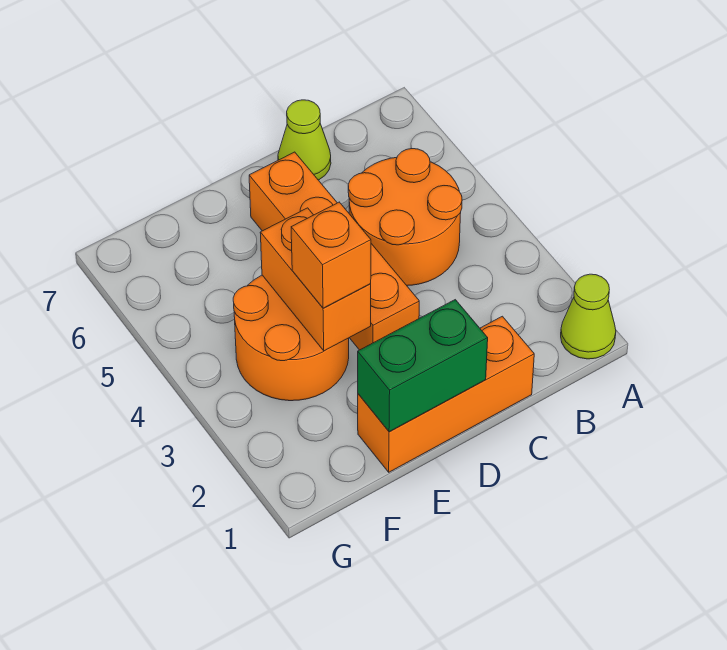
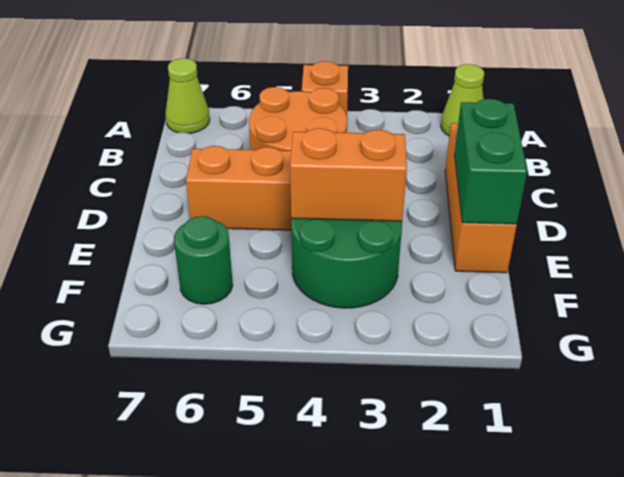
lime cone C7 level 1 -> lime cone A7 level 1
orange round brick E3:F4 level 1 -> green round brick E3:F4 level 1
orange brick E3 level 3 -> orange brick A4 level 1
none -> green round brick F6 level 1

